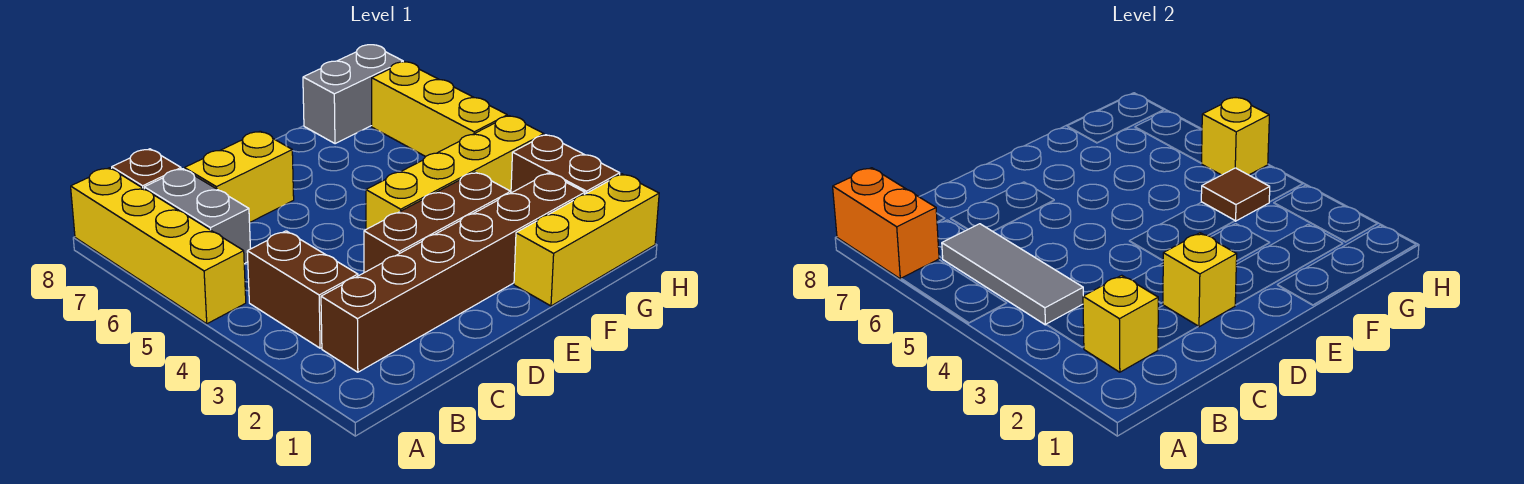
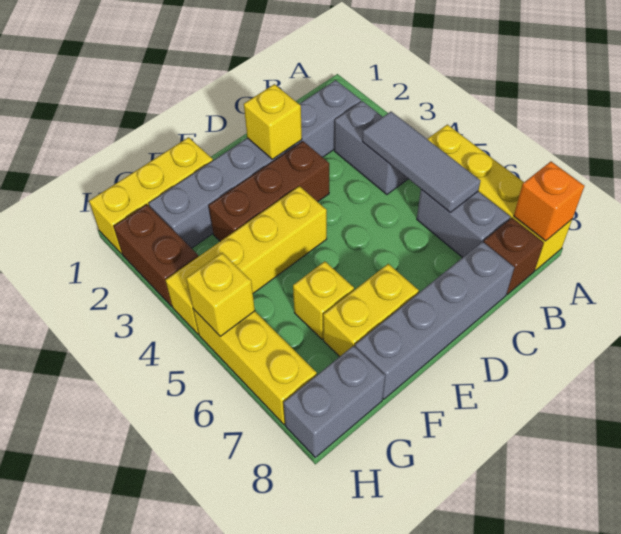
orange brick A7:A8 level 2 -> orange brick A8 level 2
brown brick B2:G2 level 1 -> grey brick B2:G2 level 1
yellow brick B2 level 2 -> yellow brick F6 level 1
brown brick B3:B4 level 1 -> grey brick B3:B4 level 1
yellow brick C7:D7 level 1 -> yellow brick E7:F7 level 1
none -> grey brick C8:F8 level 1
brown tile G4 level 2 -> none

